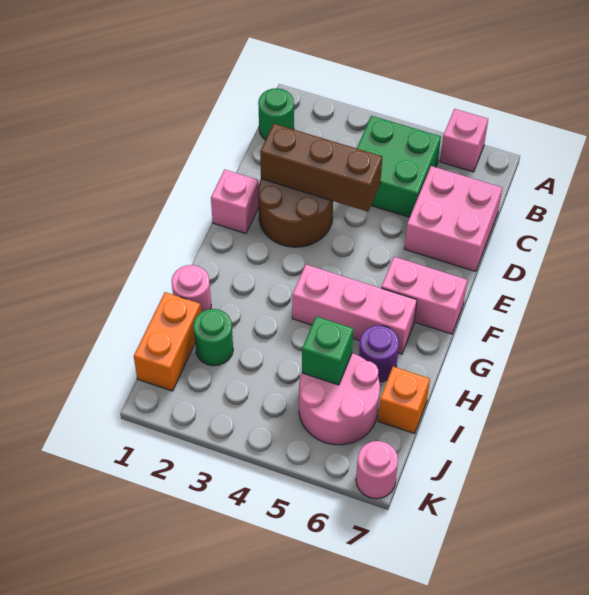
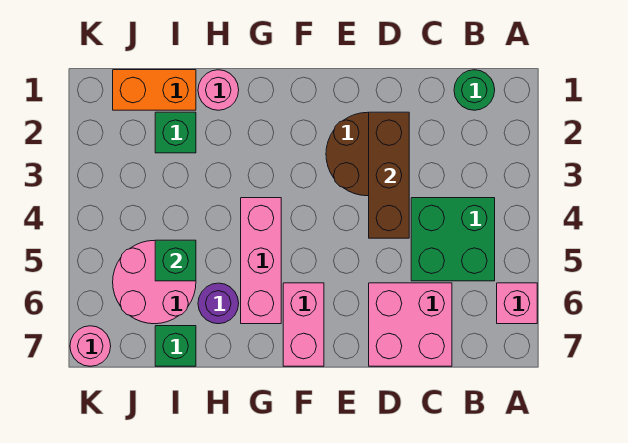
pink brick E1 level 1 -> none
green round brick I2 level 1 -> green brick I2 level 1
orange brick I7 level 1 -> green brick I7 level 1

